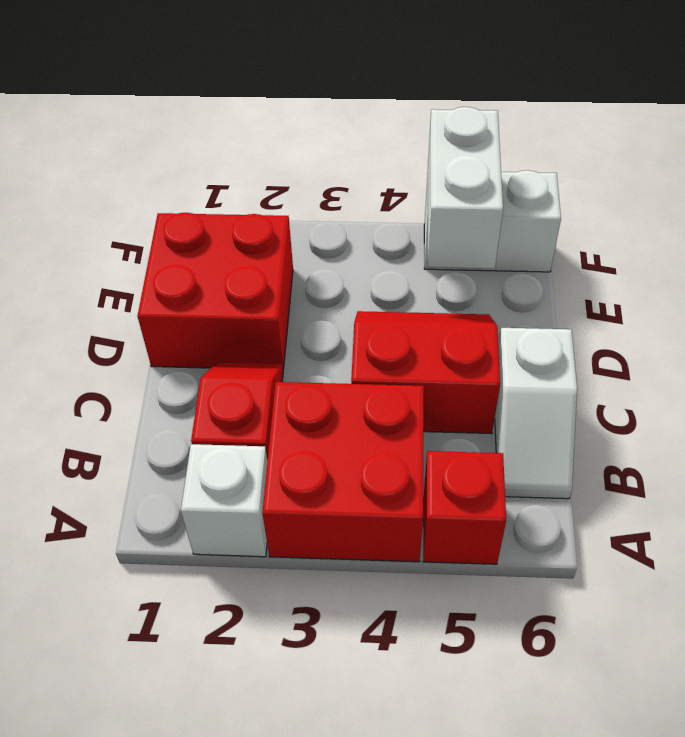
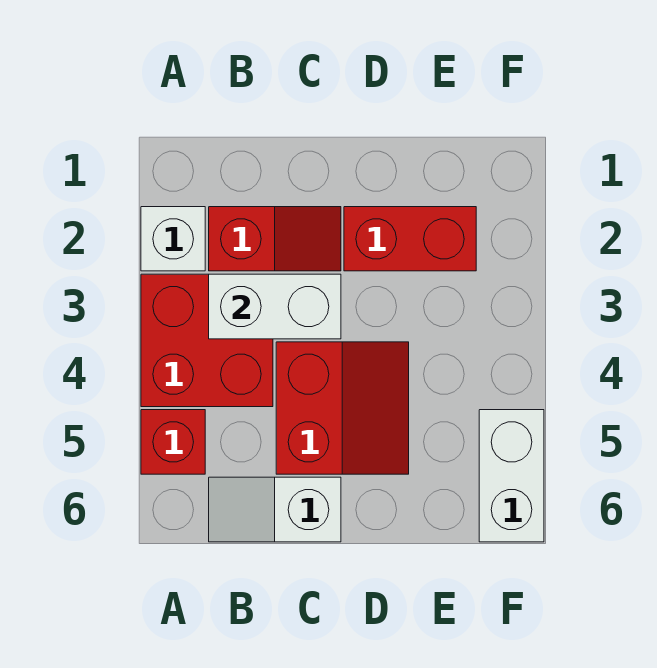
red brick D1:E2 level 1 -> red brick D2:E2 level 1
white brick E5:F5 level 2 -> white brick B3:C3 level 2

